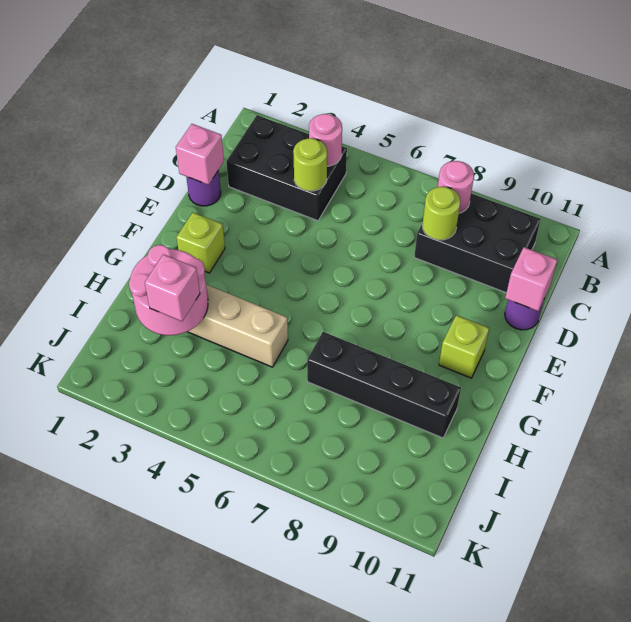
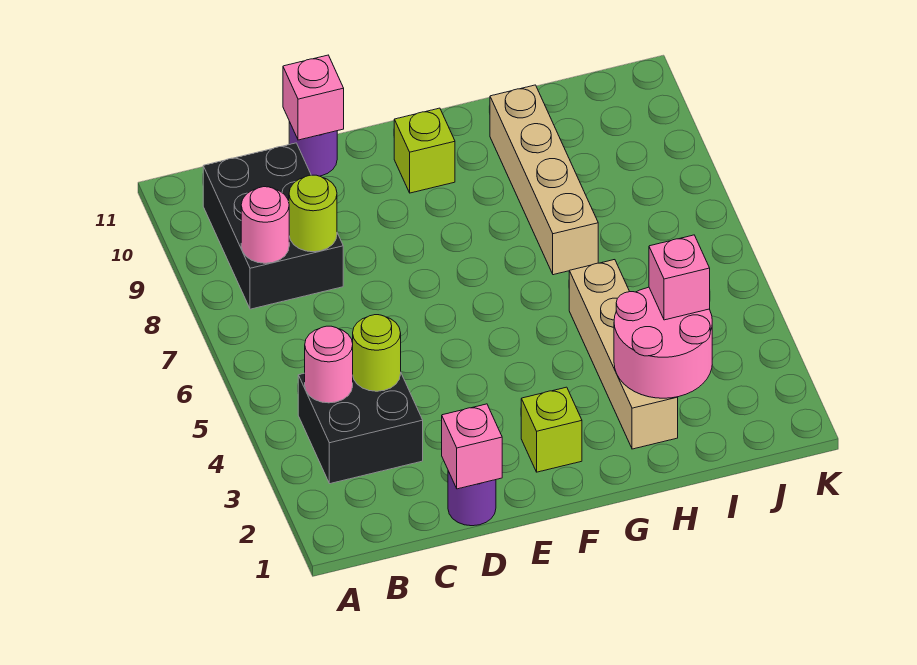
black brick B2:C4 level 1 -> black brick B3:C4 level 1
black brick H7:H10 level 1 -> tan brick H7:H10 level 1

